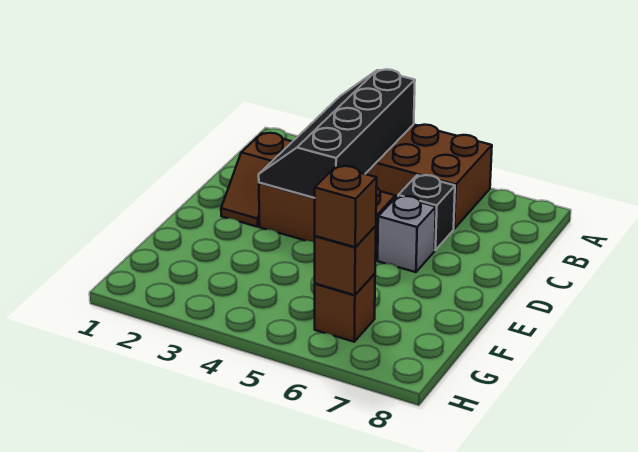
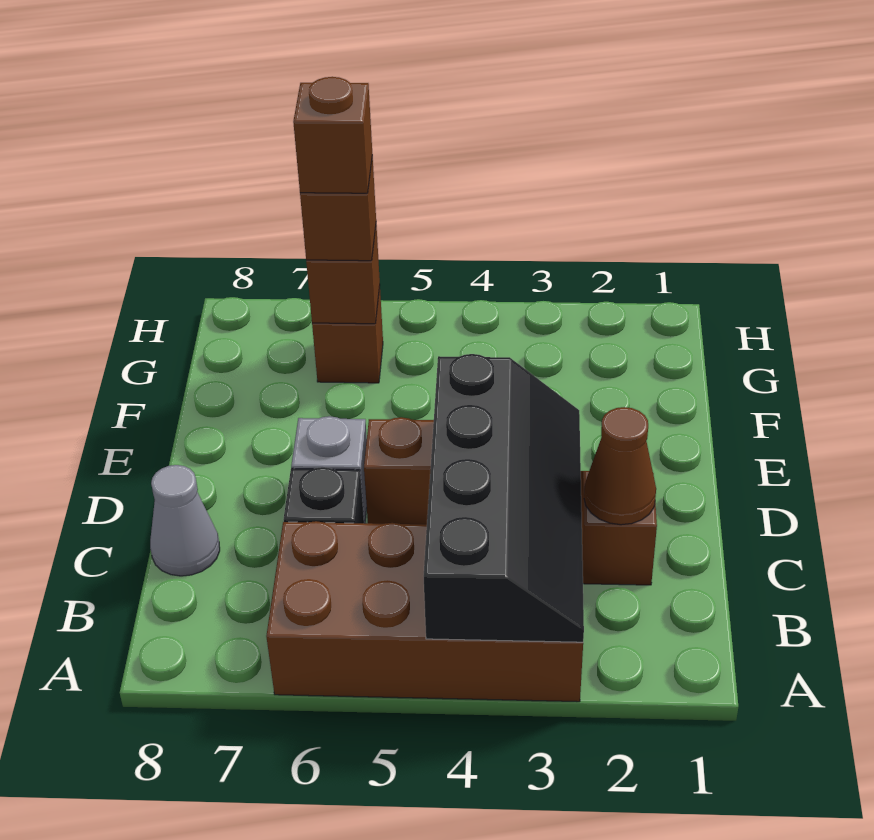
none -> brown cone C2 level 2
none -> grey cone C8 level 1
none -> brown brick G6 level 4

